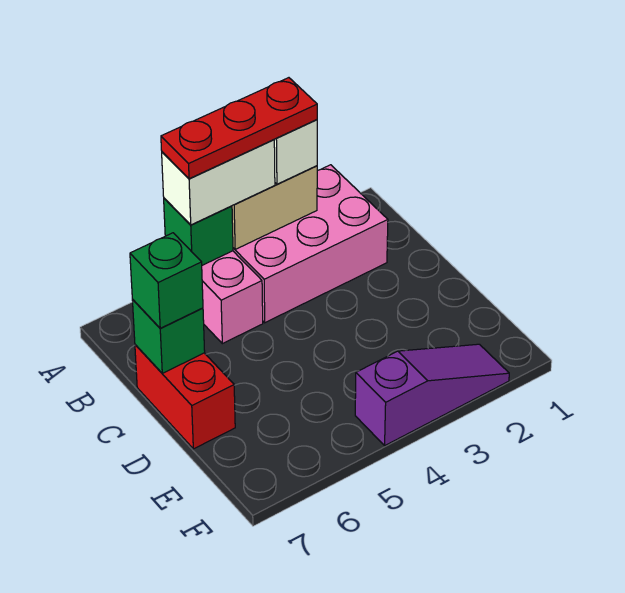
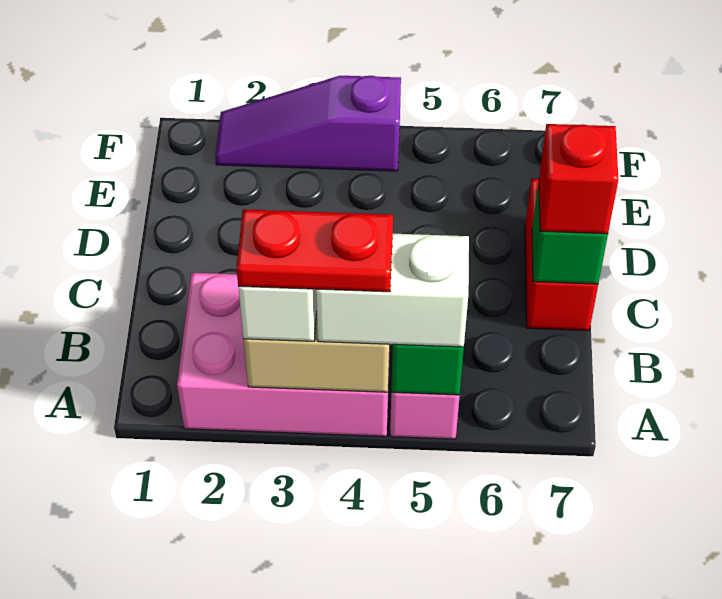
red plate A3:A5 level 4 -> red plate A3:A4 level 4
green brick C7 level 3 -> red brick C7 level 3

